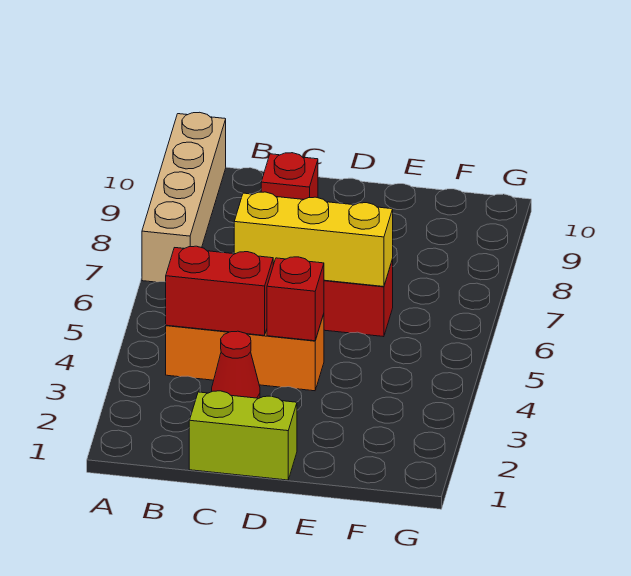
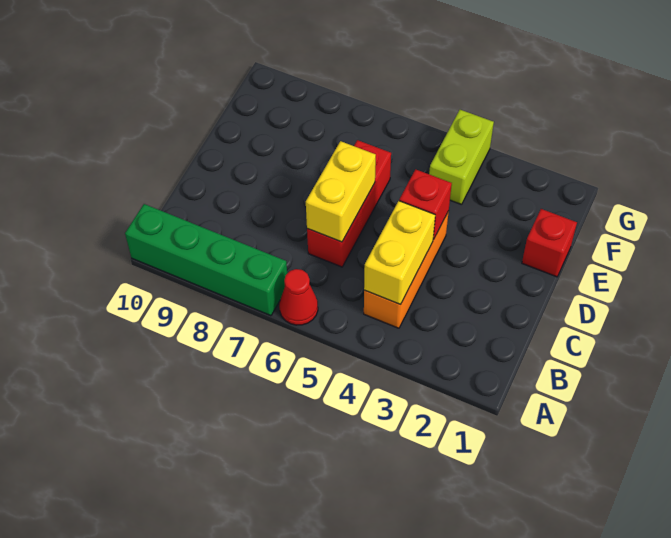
tan brick A7:A10 level 1 -> green brick A7:A10 level 1
red brick B4:C4 level 2 -> yellow brick B4:C4 level 2
lime brick C1:D1 level 1 -> lime brick F4:G4 level 1
red cone C3 level 1 -> red cone A6 level 1
yellow brick C6:E6 level 2 -> yellow brick C6:D6 level 2
red brick C9 level 1 -> red brick E1 level 1

